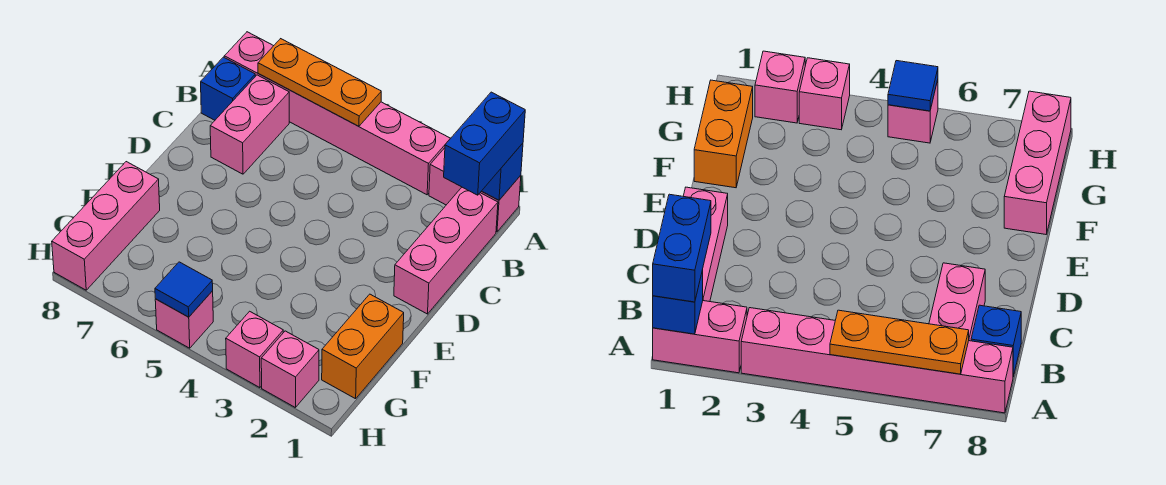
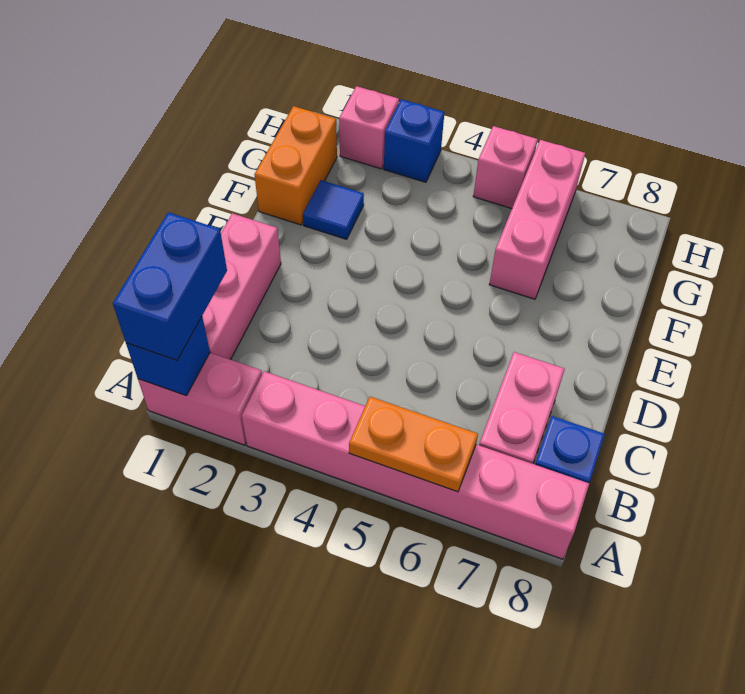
orange plate A5:A7 level 2 -> orange plate A5:A6 level 2
pink brick F8:H8 level 1 -> pink brick F6:H6 level 1
pink brick H3 level 1 -> blue brick H3 level 1
blue tile H5 level 2 -> blue tile F2 level 1

